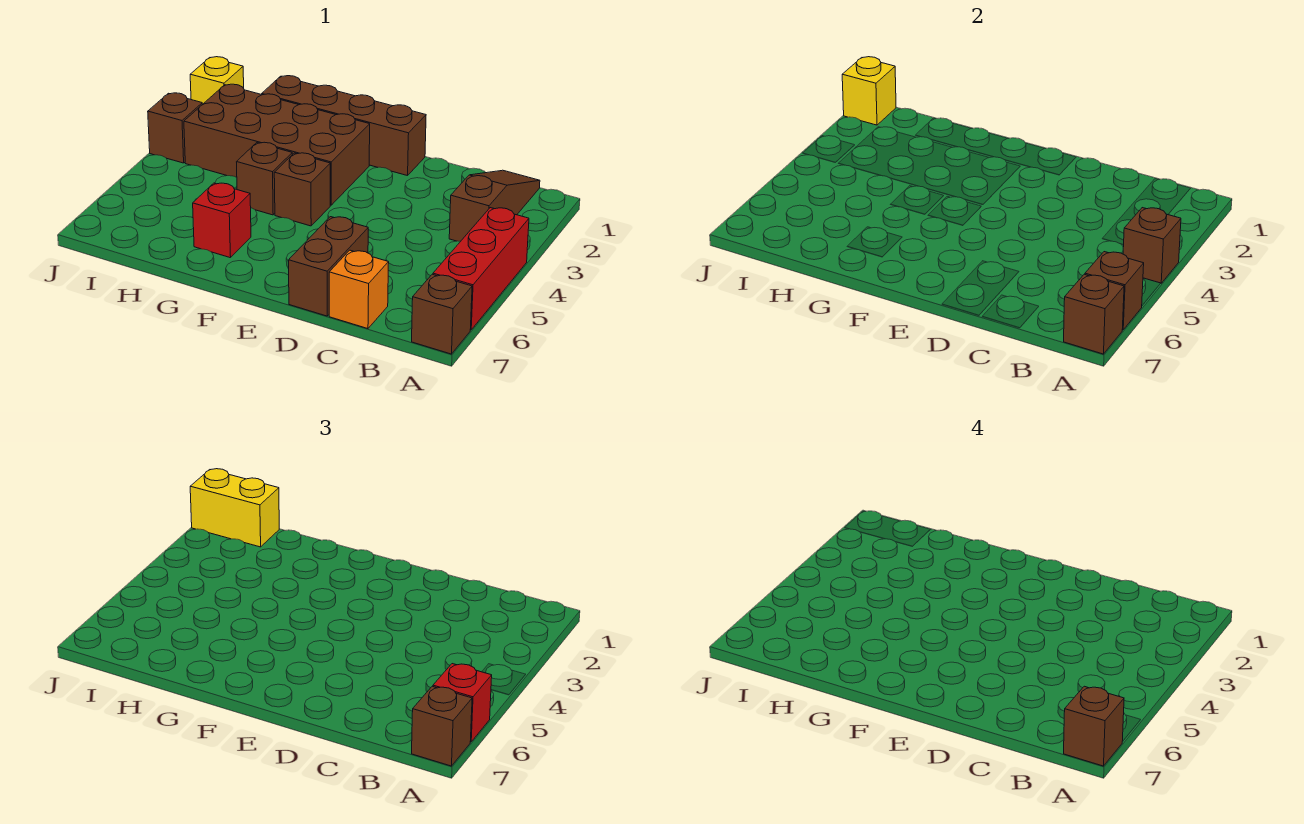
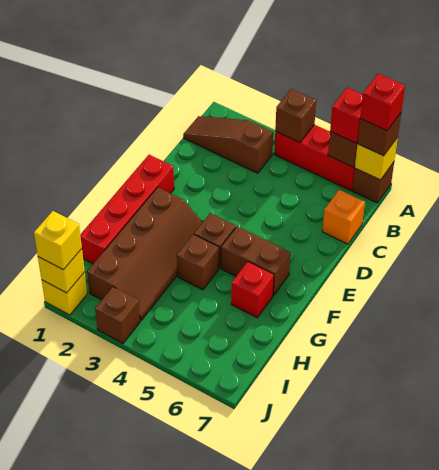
brown brick A7 level 2 -> yellow brick A7 level 2
brown brick A7 level 4 -> red brick A7 level 4
brown brick D6:D7 level 1 -> brown brick F5:F6 level 1
brown brick E1:H1 level 1 -> red brick E1:H1 level 1
brown brick F2:I3 level 1 -> brown slope F2:I3 level 1 top 2
yellow brick I1:J1 level 3 -> yellow brick J1 level 3

